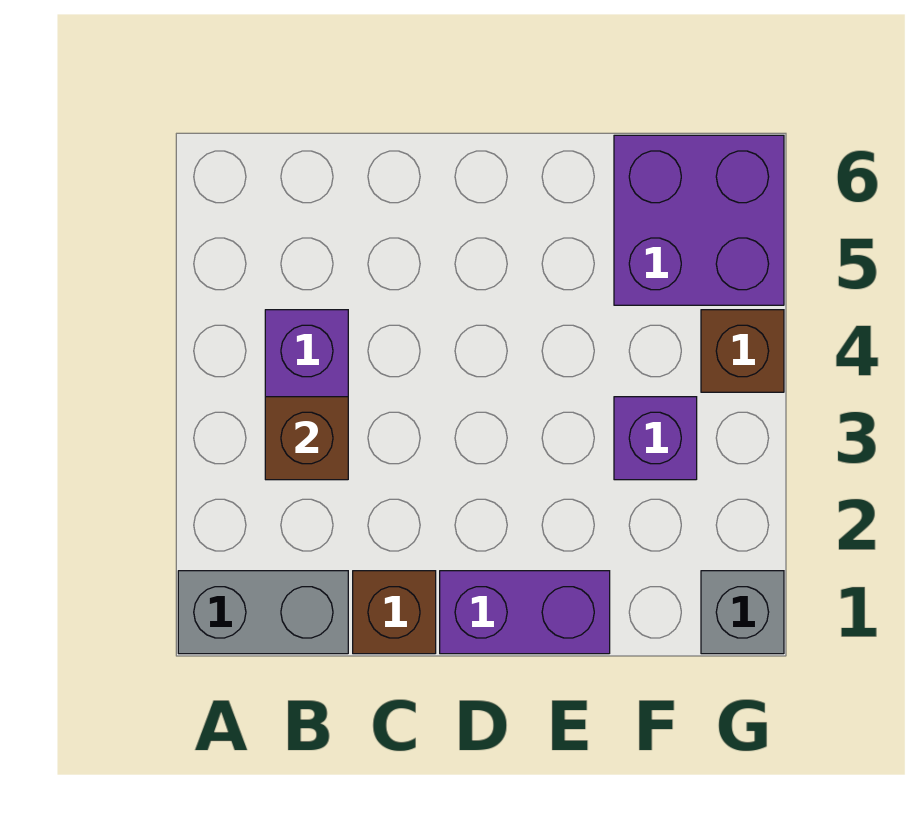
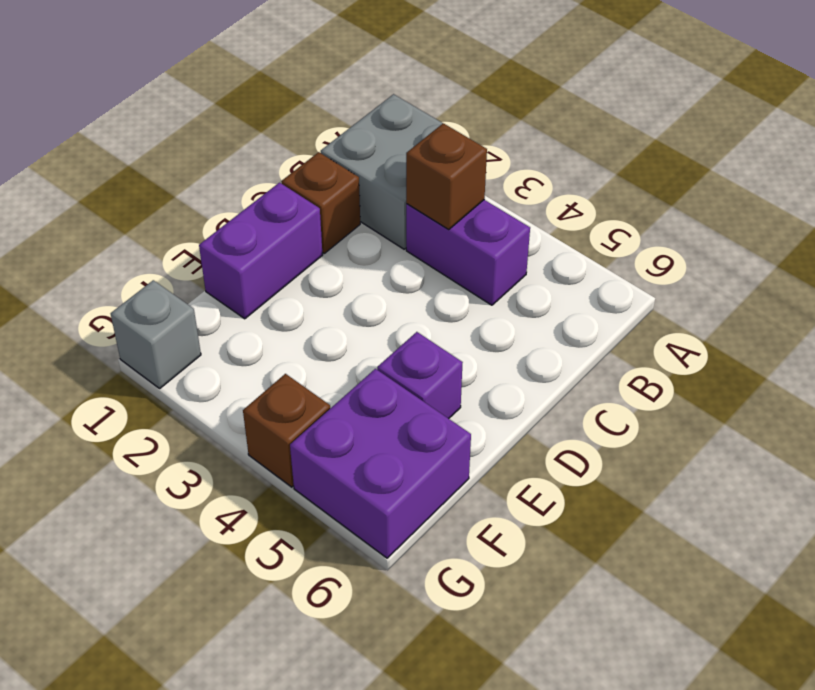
grey brick A1:B1 level 1 -> grey brick A1:B2 level 1
purple brick F3 level 1 -> purple brick E5 level 1

